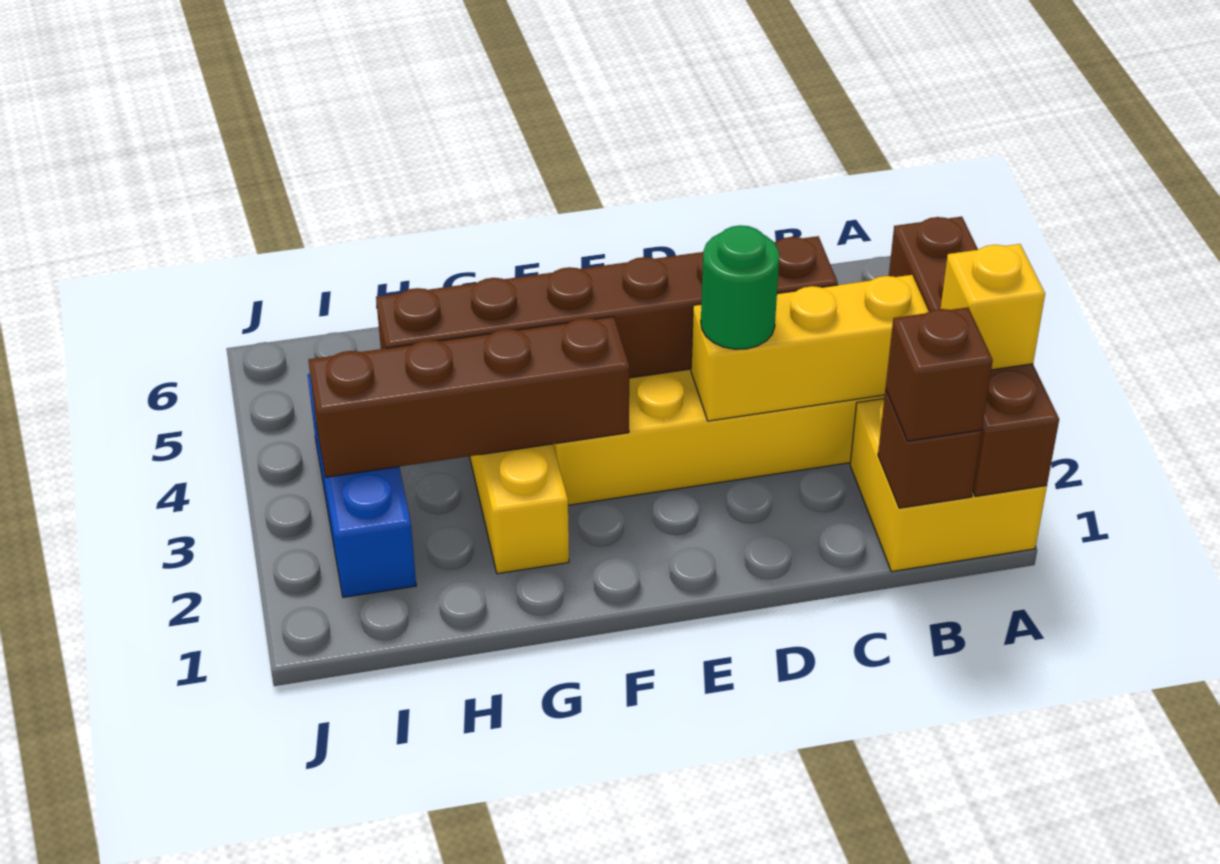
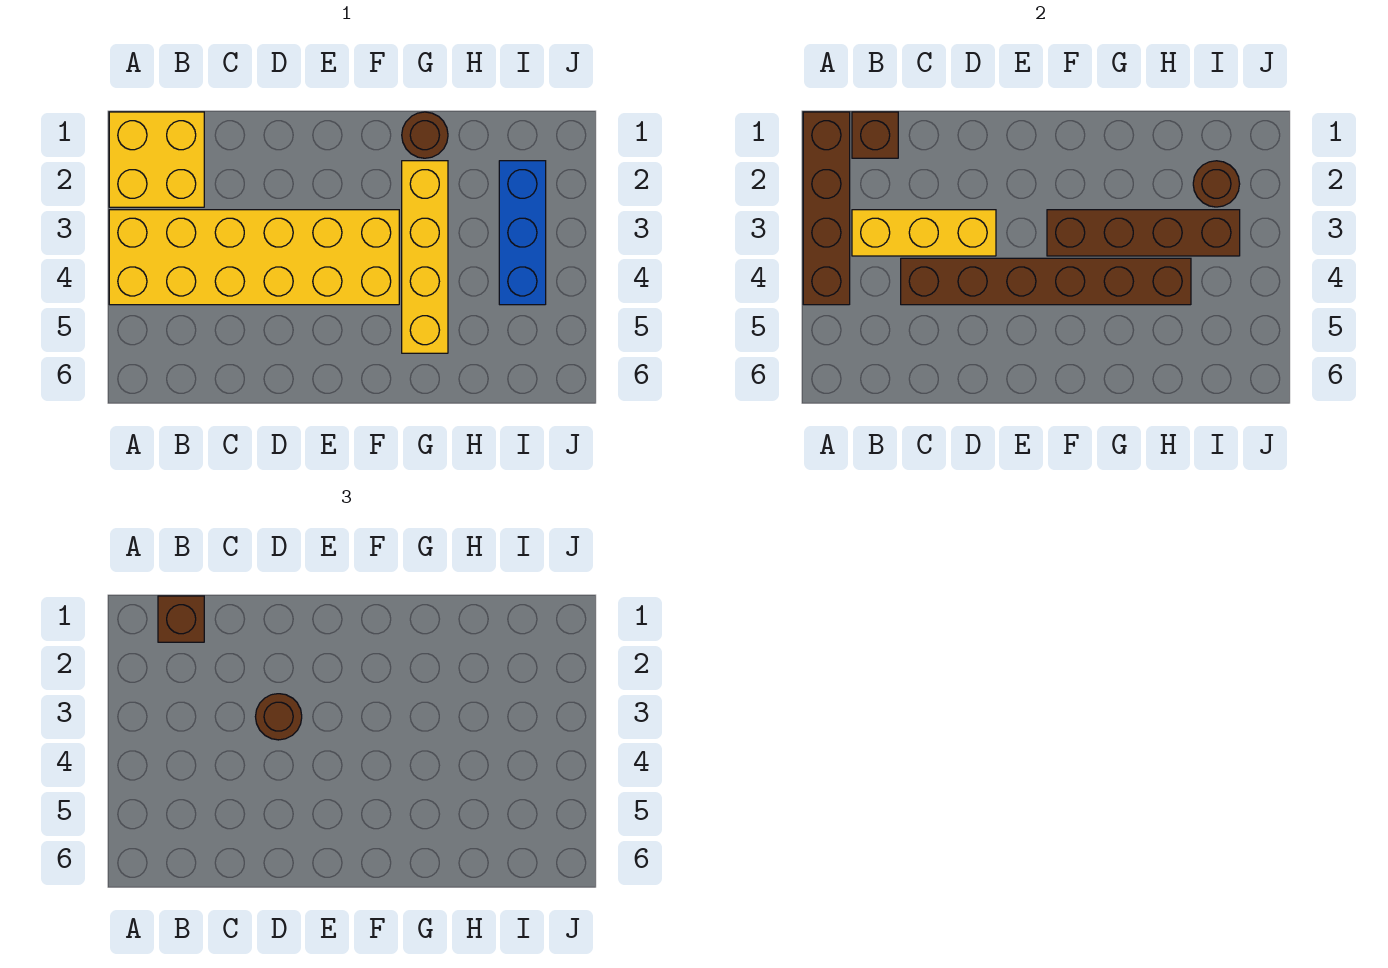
yellow brick A2 level 3 -> none
green round brick D3 level 3 -> brown round brick D3 level 3
none -> brown round brick G1 level 1
none -> brown round brick I2 level 2

